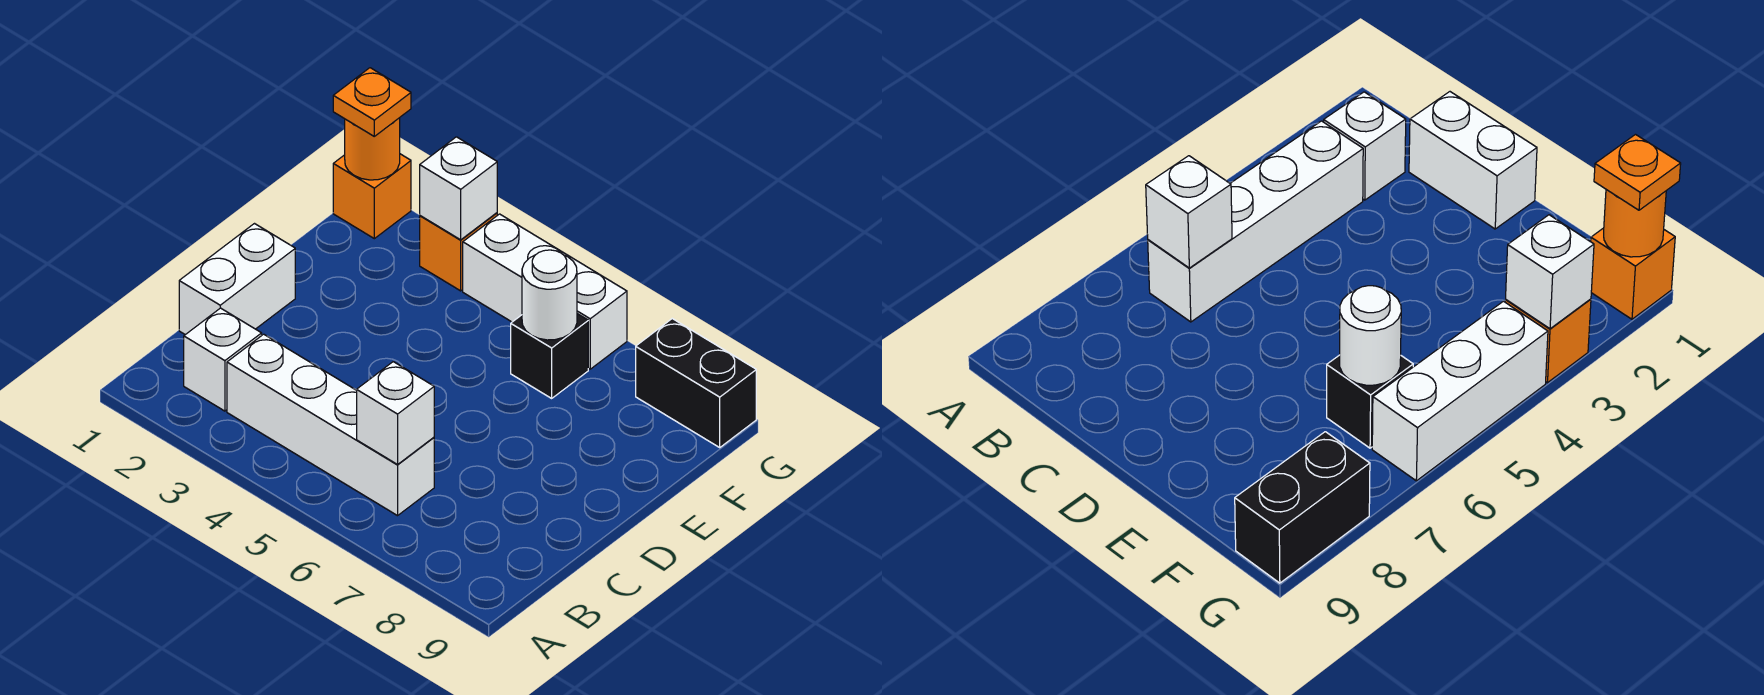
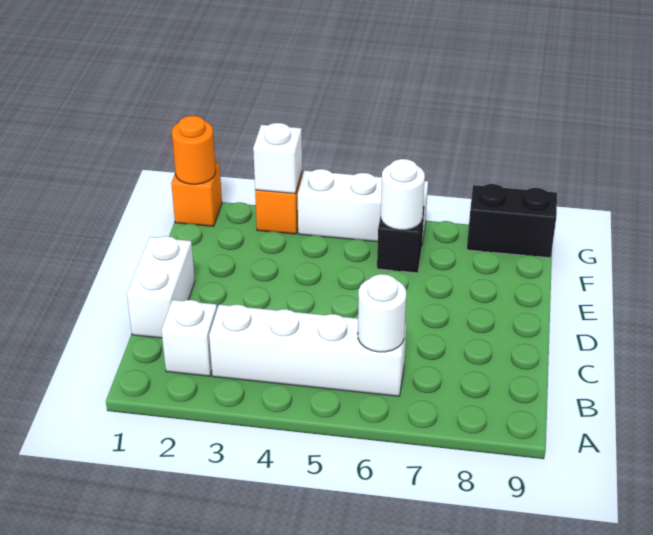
white brick B6 level 2 -> white round brick B6 level 2
orange plate G1 level 3 -> none

